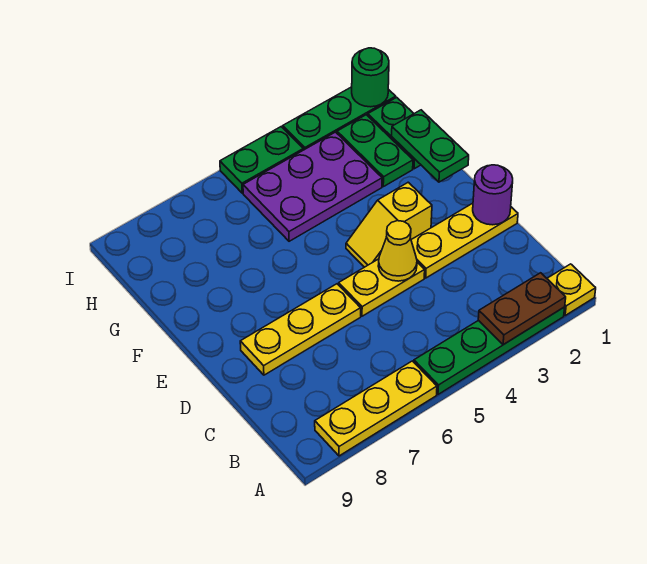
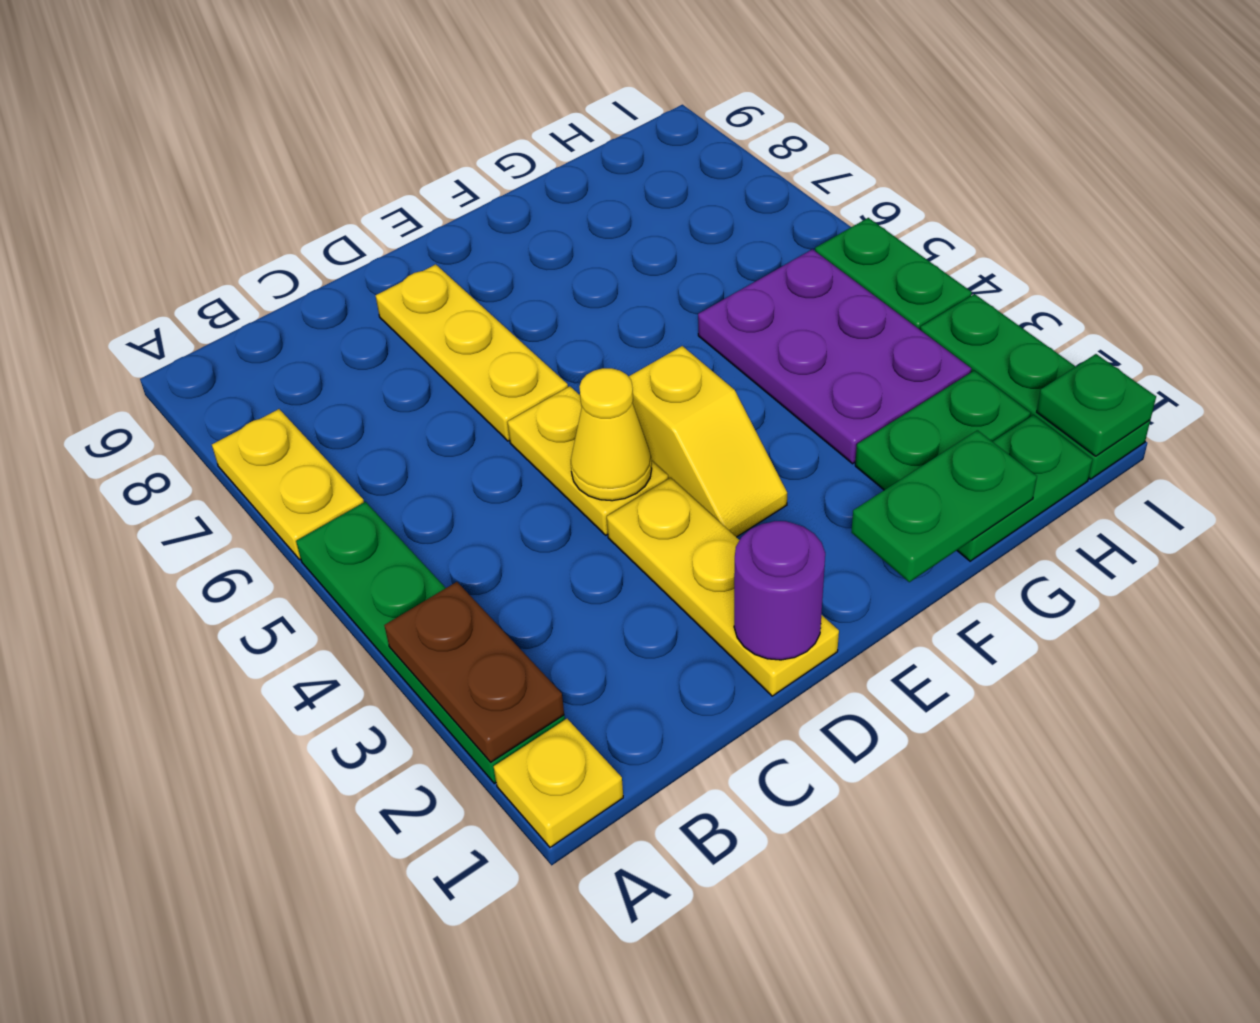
yellow plate A6:A8 level 1 -> yellow plate A6:A7 level 1
yellow slope E3:E4 level 1 top 3 -> yellow slope E3:E4 level 1 top 4
green round brick I1 level 2 -> green plate I1 level 2

